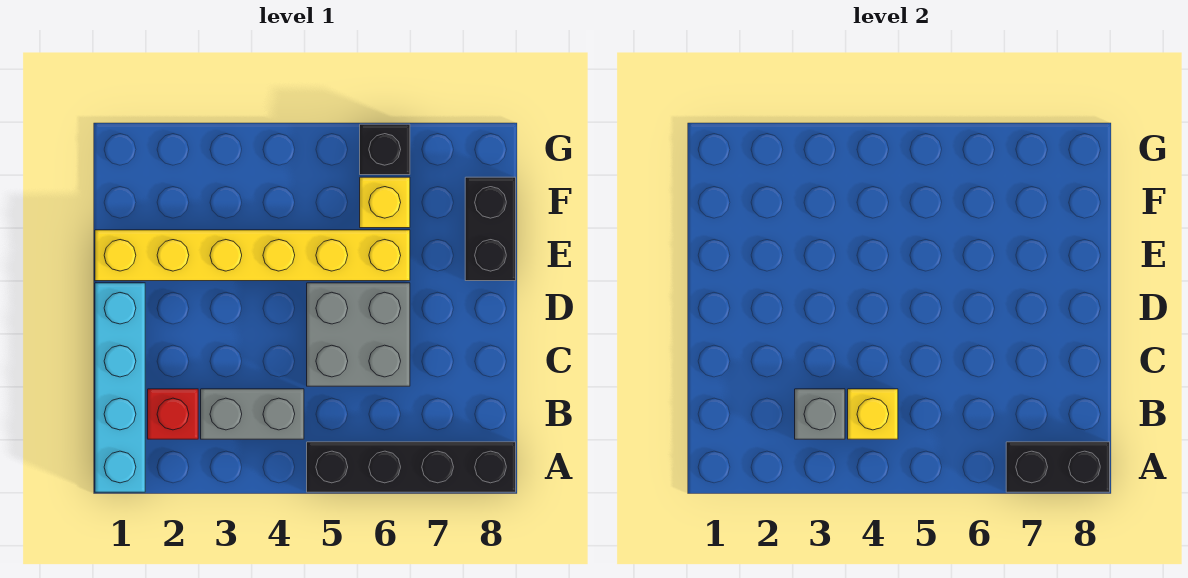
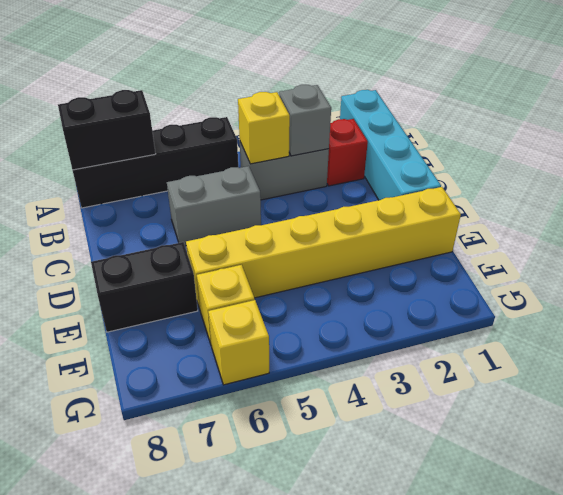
grey brick C5:D6 level 1 -> grey brick C5:C6 level 1
black brick E8:F8 level 1 -> black brick E7:E8 level 1
black brick G6 level 1 -> yellow brick G6 level 1

